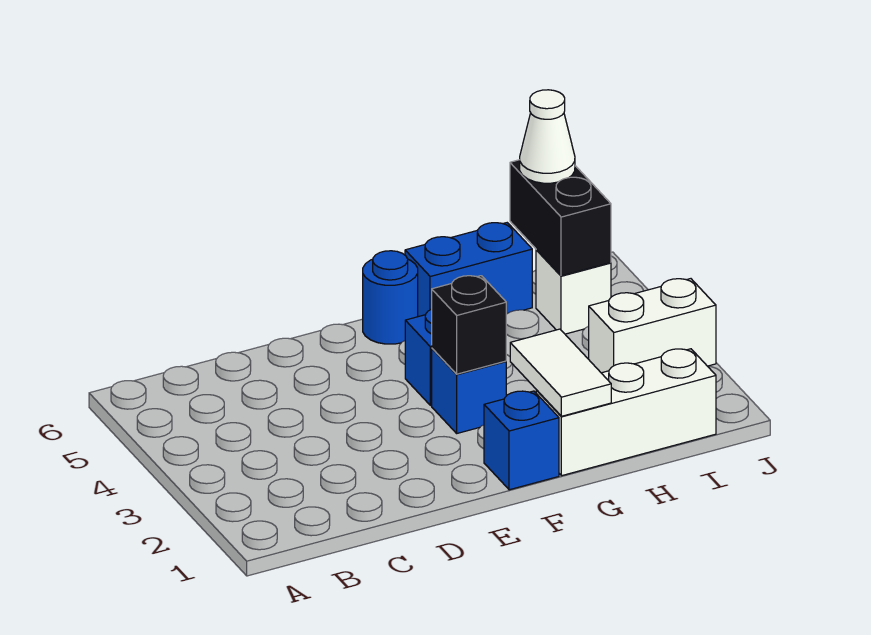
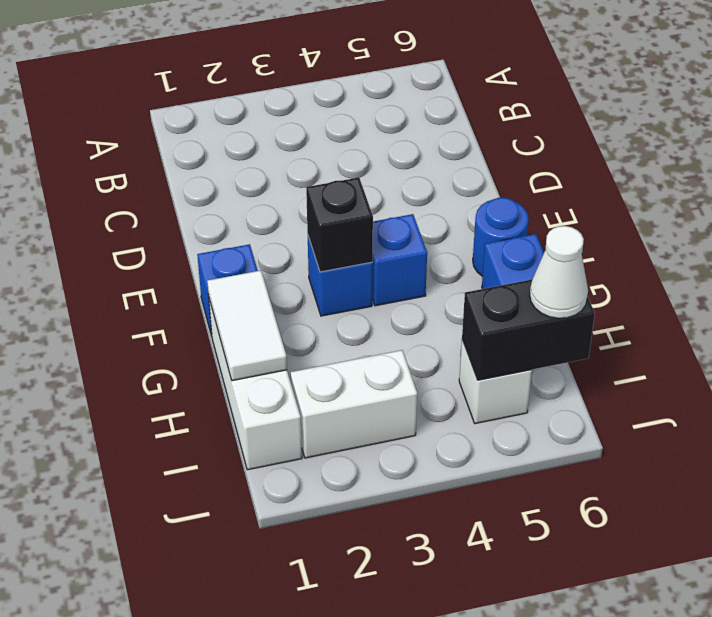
white tile G1:G2 level 2 -> white tile G1:H1 level 2
white brick I3:J3 level 1 -> white brick I2:I3 level 1

